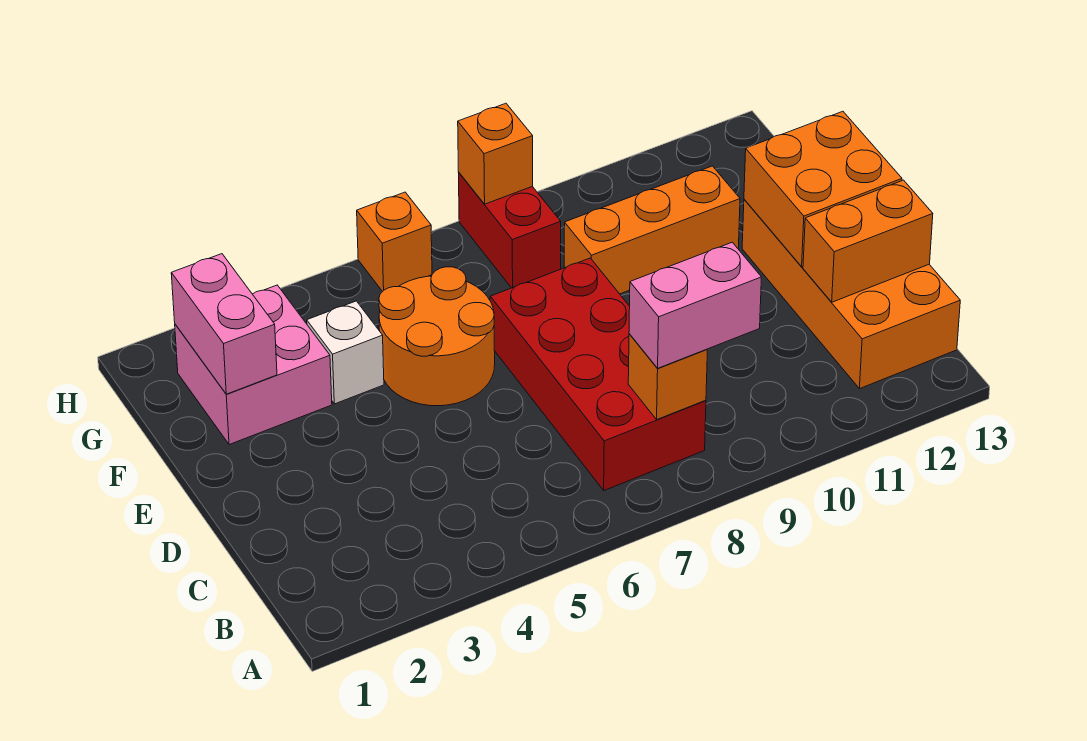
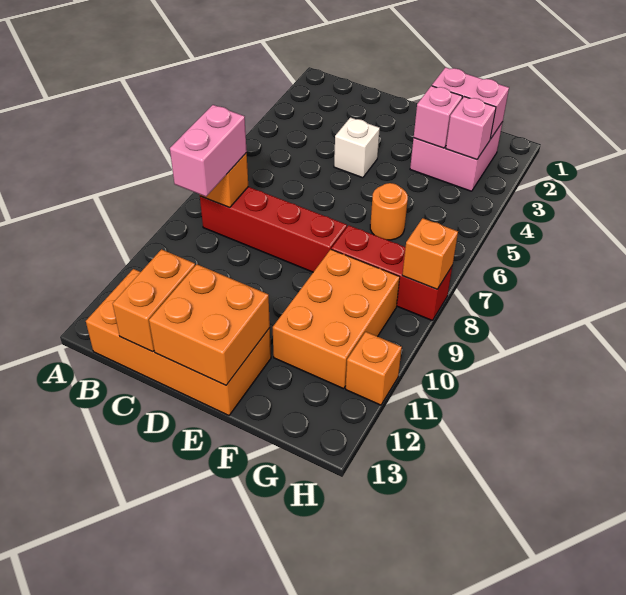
red brick B7:E8 level 1 -> red brick B8:E8 level 1
orange round brick E5:F6 level 1 -> orange round brick F6 level 1
none -> pink brick F3 level 2
white brick F4 level 1 -> white brick D4 level 1
orange brick F9:F11 level 1 -> orange brick F9:G11 level 1
none -> pink brick G3 level 2
red brick G8:H8 level 1 -> red brick F8:H8 level 1
orange brick H6 level 1 -> orange brick H11 level 1

